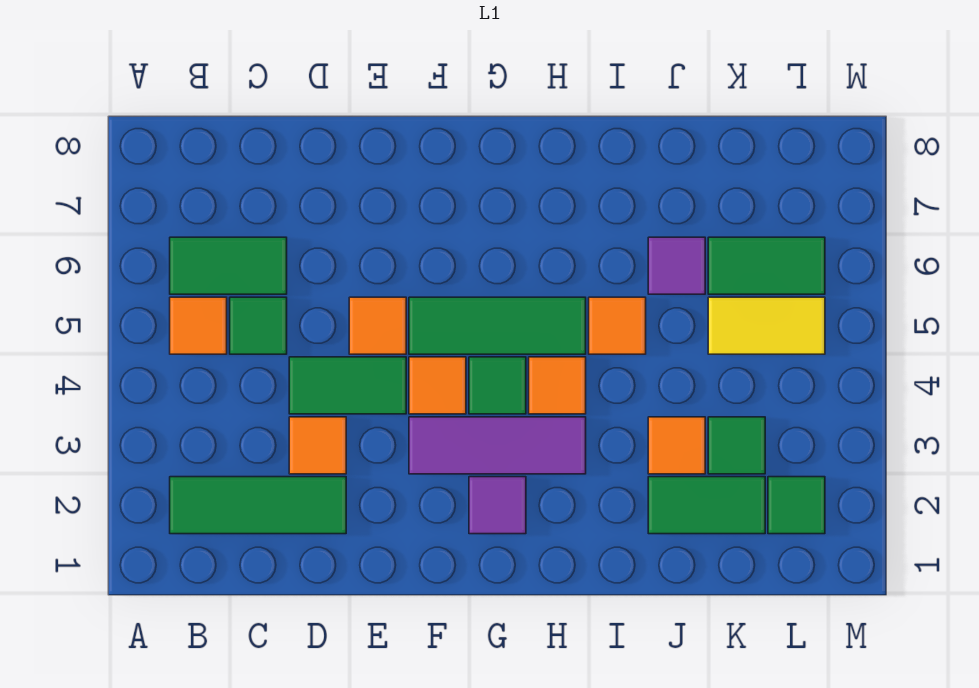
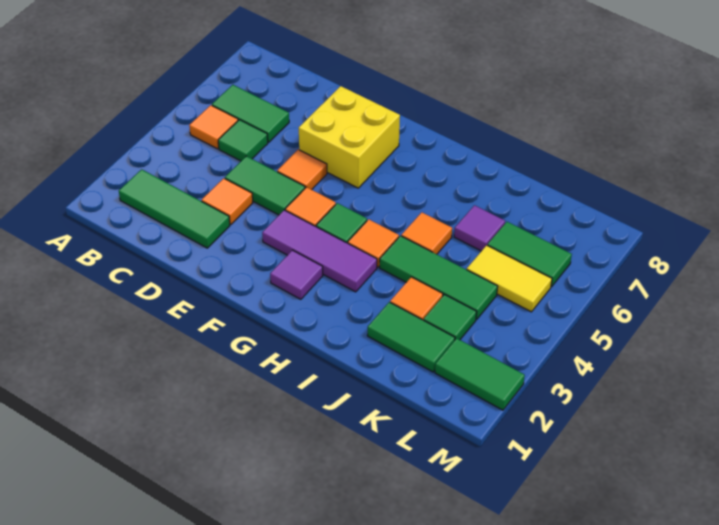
none -> yellow brick E6:F7 level 1
green tile F5:H5 level 1 -> green tile I4:K4 level 1
green tile L2 level 1 -> green tile L2:M2 level 1

